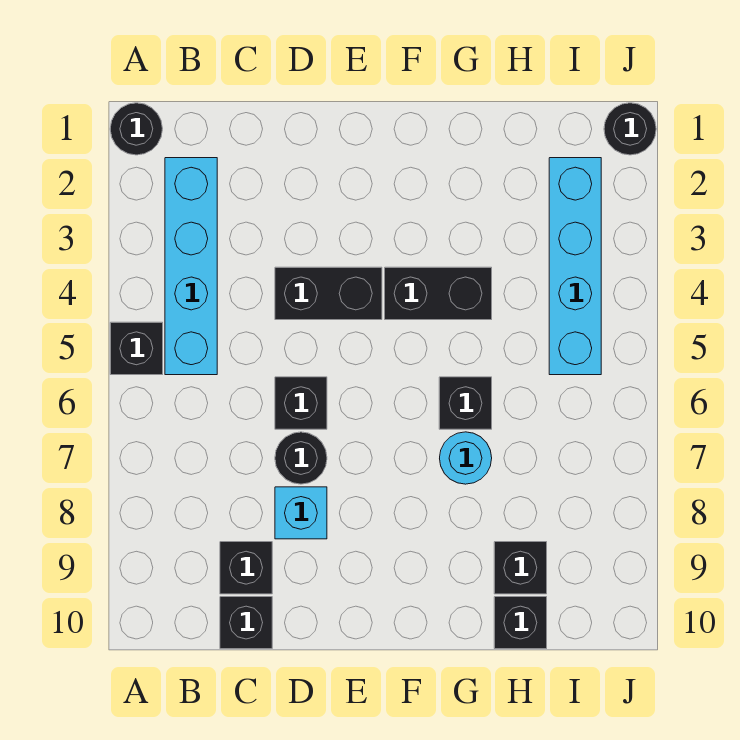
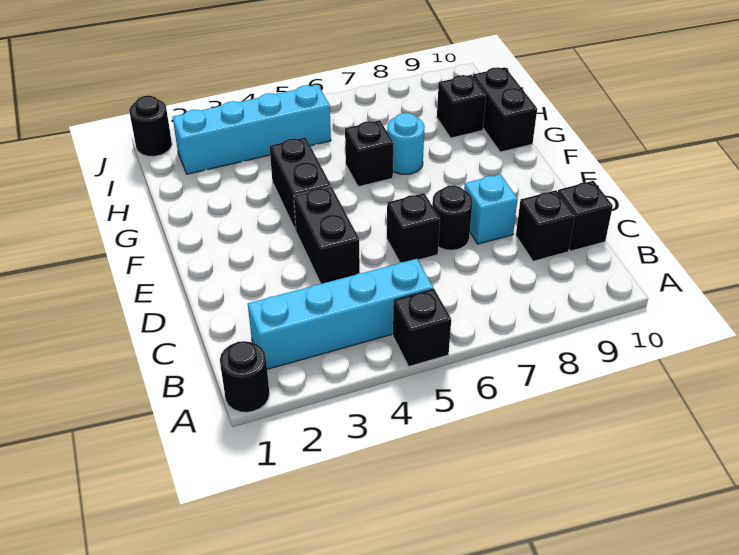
black brick H10 level 1 -> black brick G10:H10 level 1

